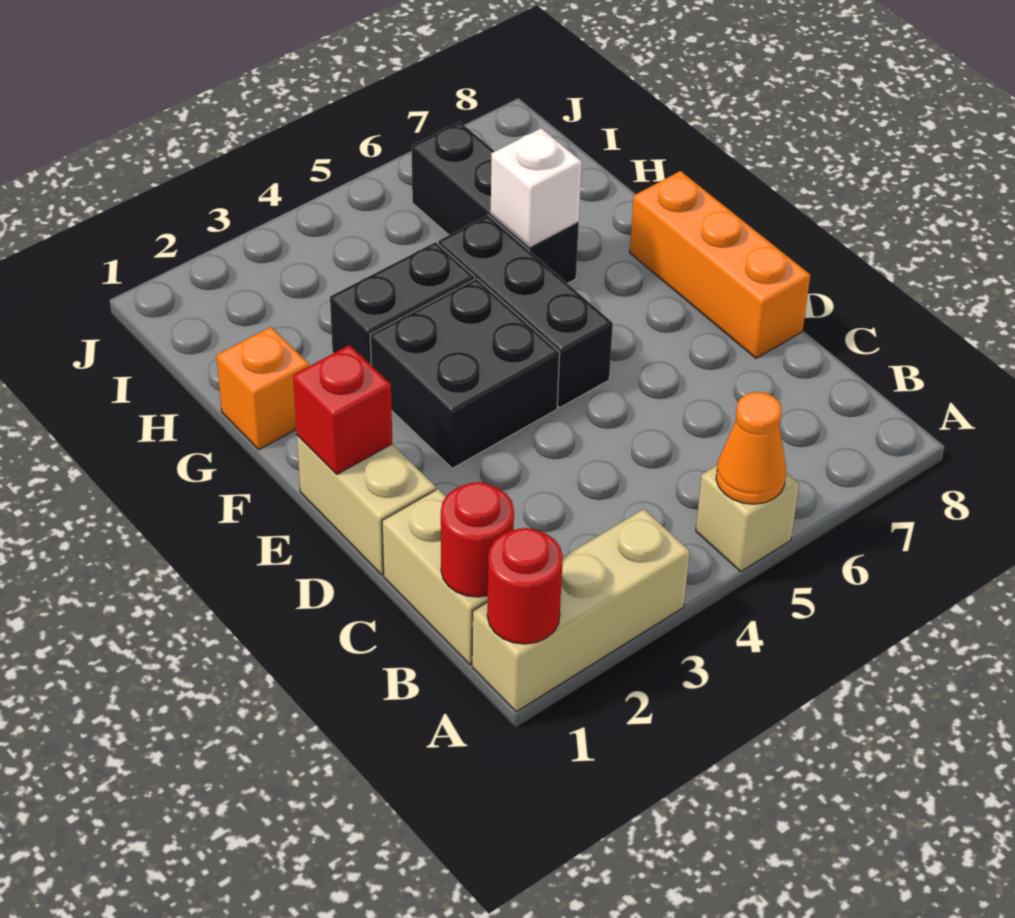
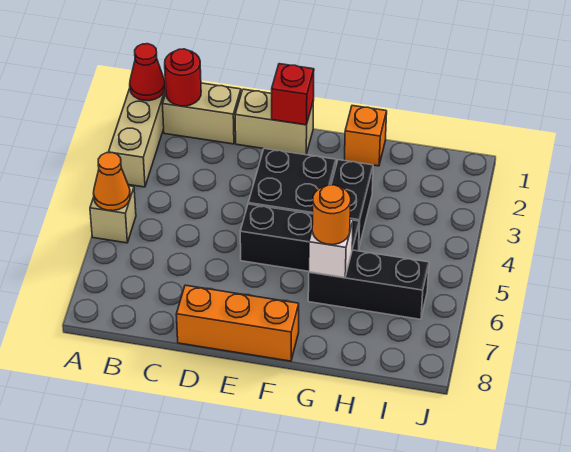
red round brick A1 level 2 -> red cone A1 level 2
none -> orange round brick G6 level 3

